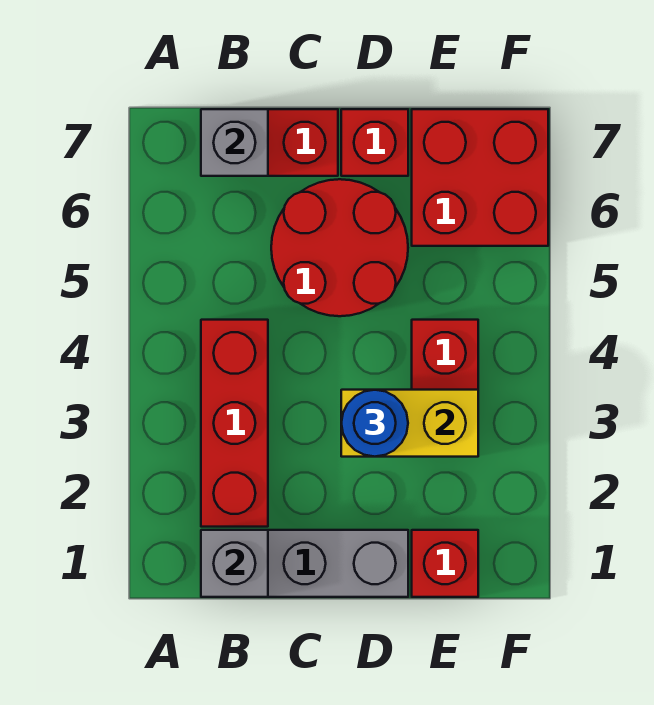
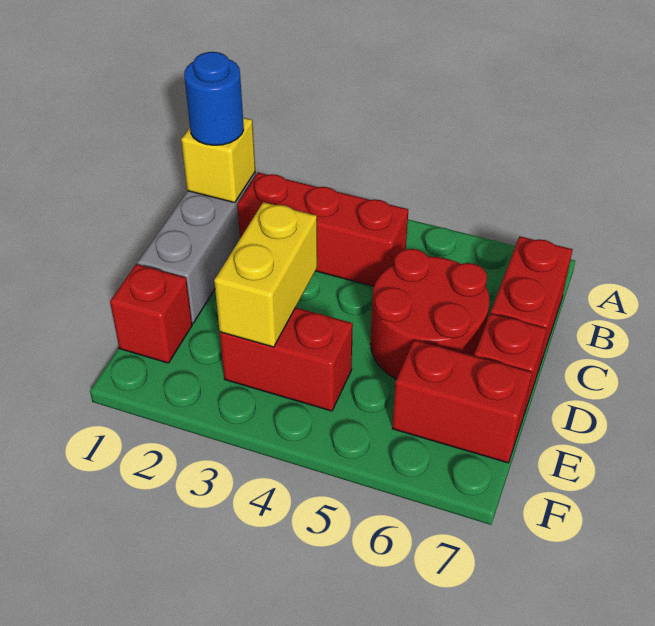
grey brick B1 level 2 -> yellow brick B1 level 2
grey brick B7 level 2 -> none
blue round brick D3 level 3 -> blue round brick B1 level 3
red brick E6:F7 level 1 -> red brick E6:E7 level 1

